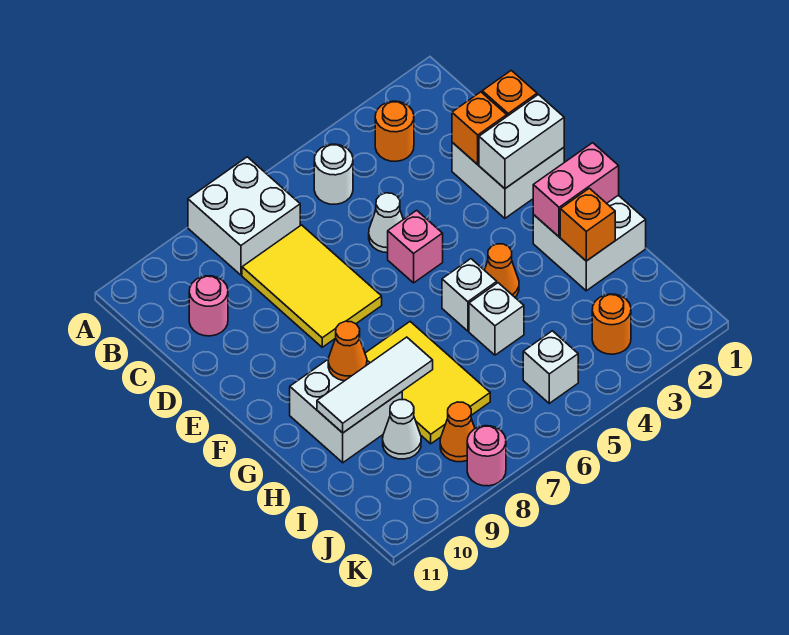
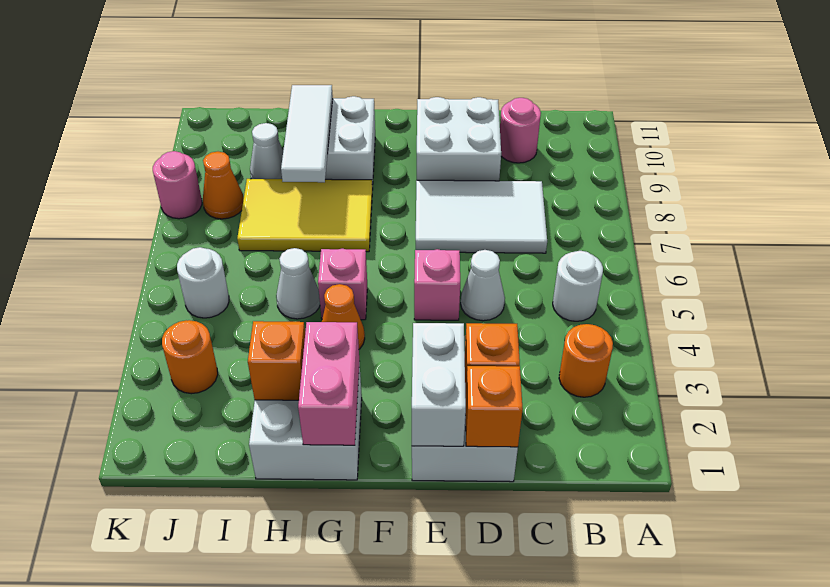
white brick A7:B8 level 1 -> white brick D9:E10 level 1
yellow tile C7:E8 level 1 -> white tile C7:E8 level 1
white brick G5 level 1 -> pink brick G5 level 1
orange cone G9 level 2 -> none
white brick H5 level 1 -> white cone H5 level 1
white brick J5 level 1 -> white round brick J5 level 1

